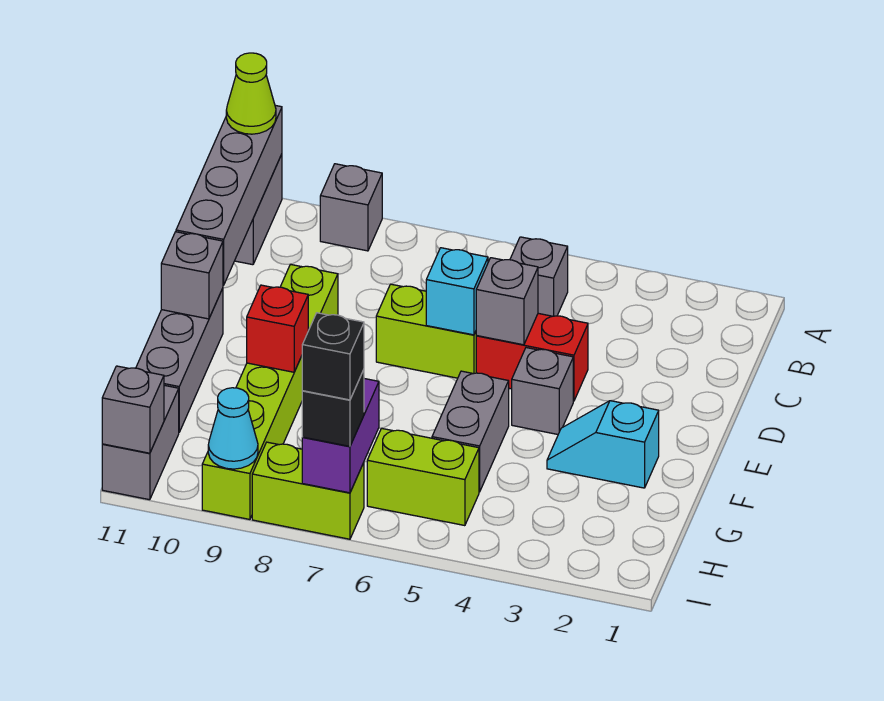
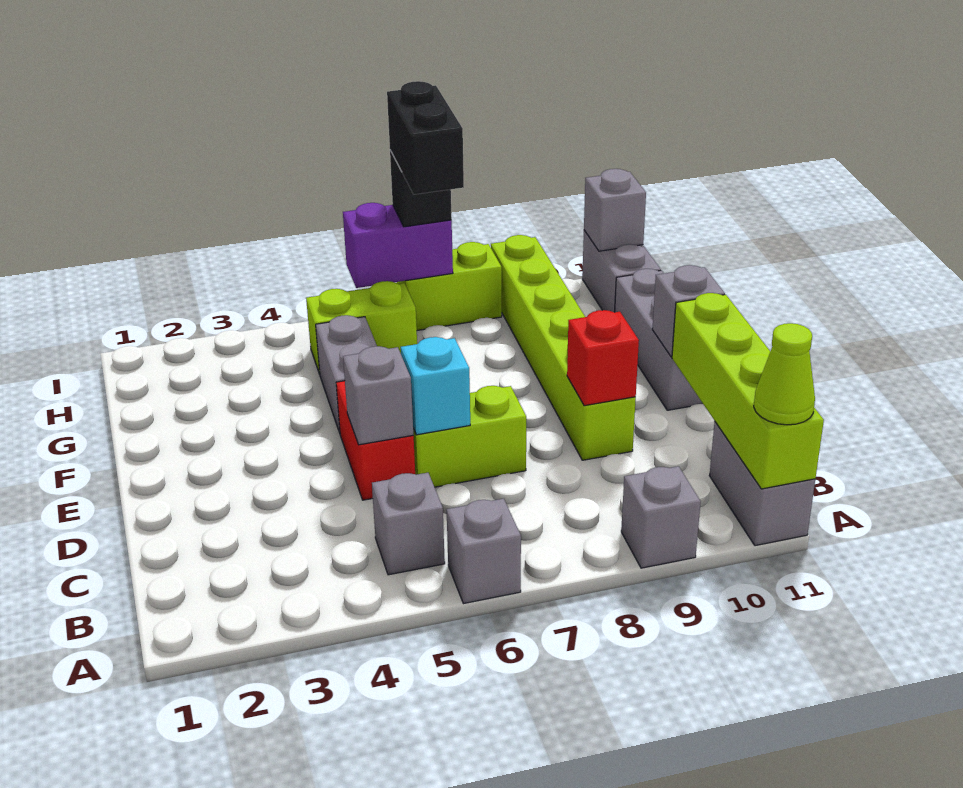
grey brick A11:D11 level 2 -> lime brick A11:D11 level 2
red brick D4:D5 level 1 -> red brick D5:E5 level 1
grey brick E4 level 1 -> grey brick A6 level 1
cyan slope F2:F3 level 1 top 2 -> none
red brick F9 level 2 -> red brick D9 level 2
purple brick H7:I7 level 2 -> purple brick I6:I7 level 2
black brick I7 level 4 -> black brick H7:I7 level 4
cyan cone I9 level 2 -> none

